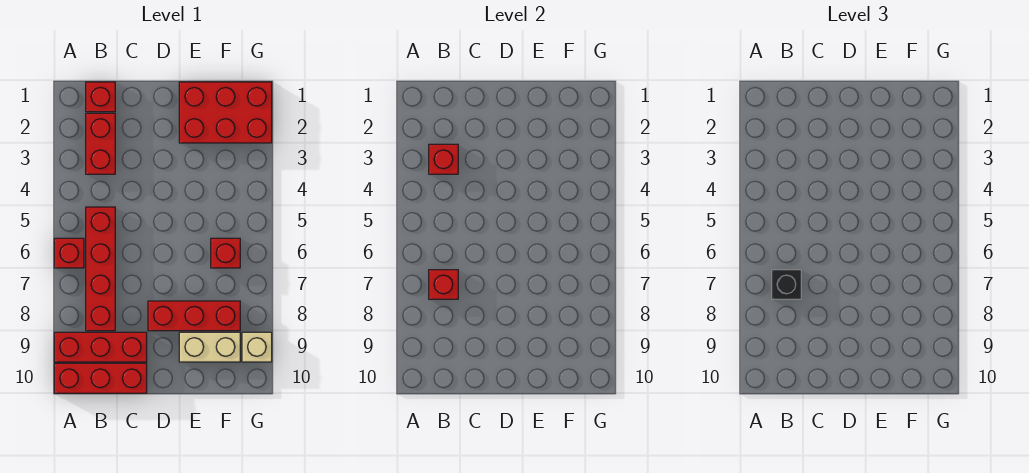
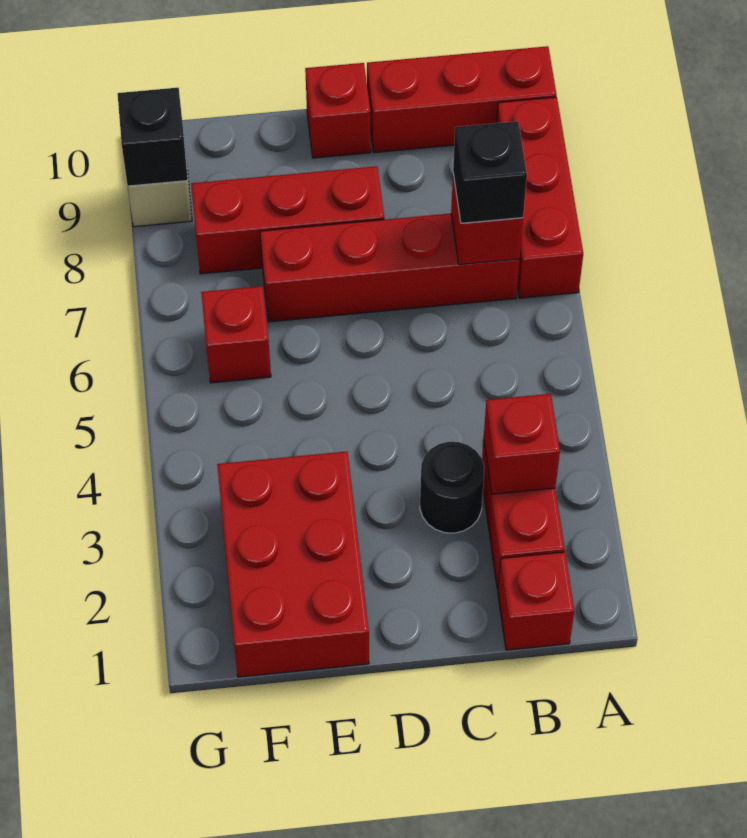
red brick A6 level 1 -> red brick D10 level 1
red brick A9:C9 level 1 -> red brick A7:A9 level 1
red brick B5:B8 level 1 -> red brick B7:E7 level 1
none -> black round brick C3 level 1
red brick E1:G2 level 1 -> red brick E1:F3 level 1
tan brick E9:F9 level 1 -> none
none -> black brick G9 level 2

